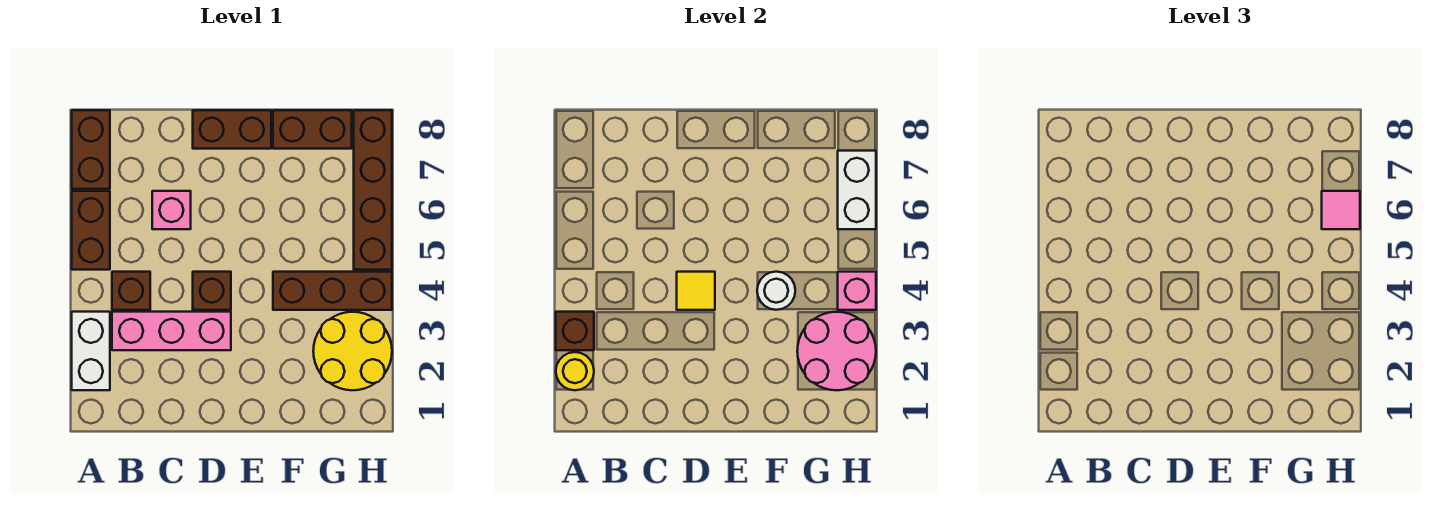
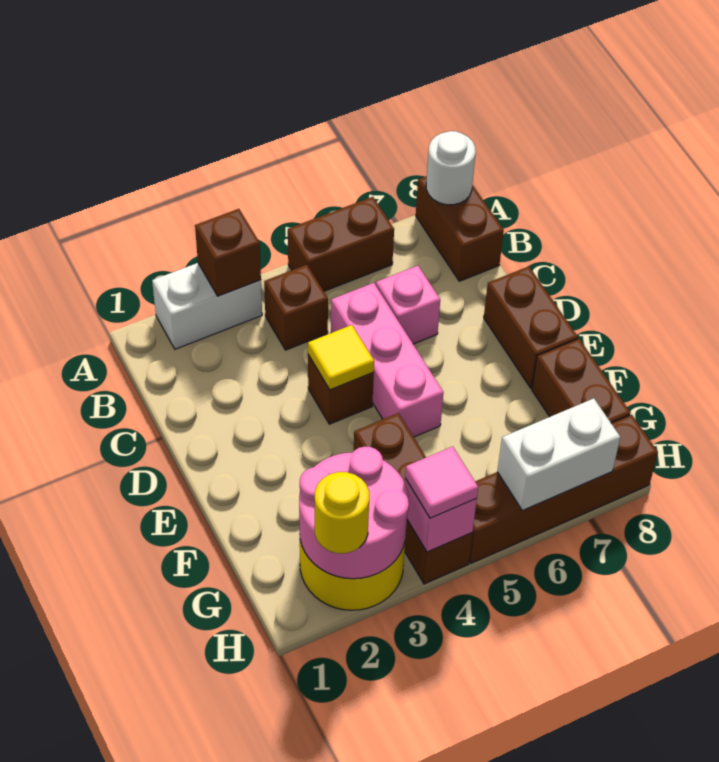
yellow round brick A2 level 2 -> yellow round brick H2 level 3
brown brick A7:A8 level 1 -> brown brick A8:B8 level 1
pink brick B3:D3 level 1 -> pink brick C5:E5 level 1
white round brick F4 level 2 -> white round brick A8 level 2
pink tile H6 level 3 -> pink tile H4 level 3

